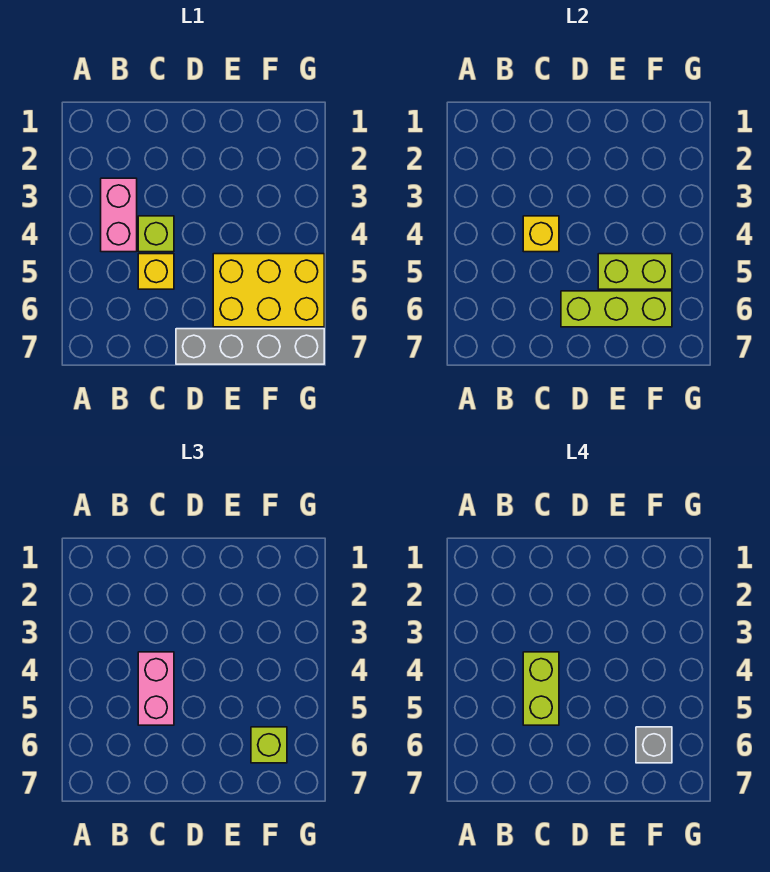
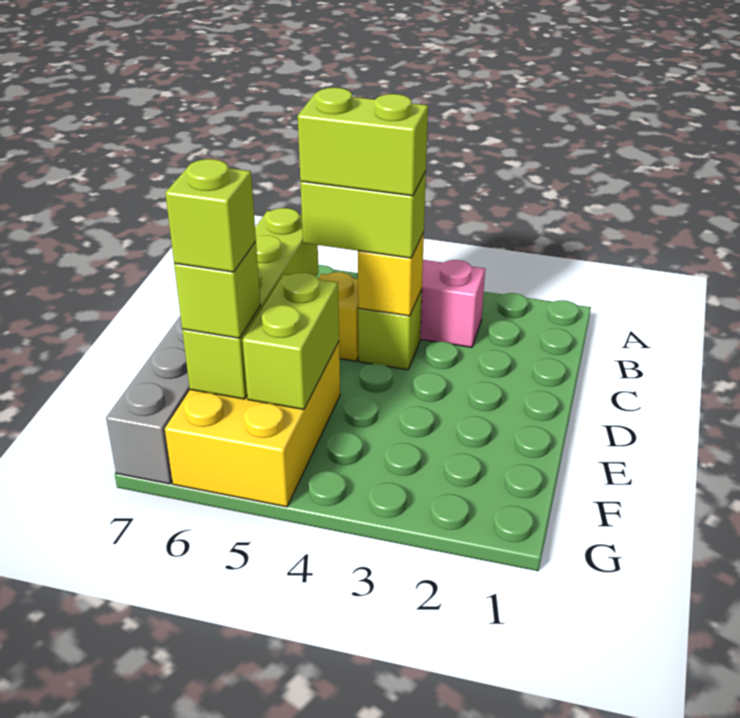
pink brick C4:C5 level 3 -> lime brick C4:C5 level 3
lime brick D6:F6 level 2 -> lime brick C6:F6 level 2
grey brick F6 level 4 -> lime brick F6 level 4

